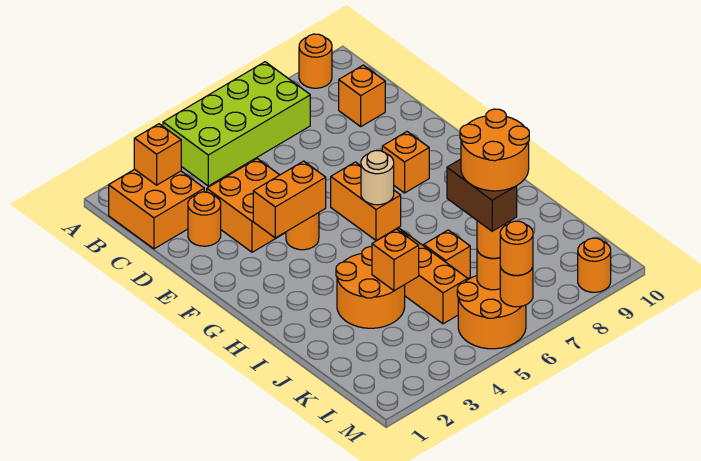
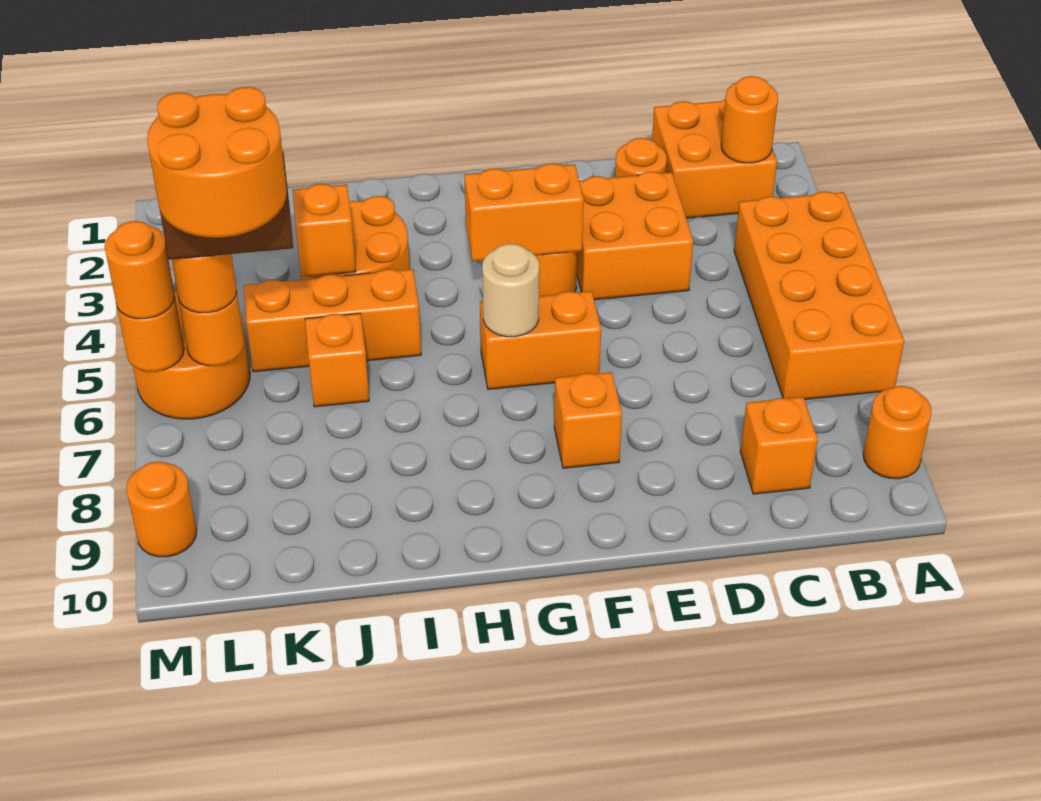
lime brick A4:B7 level 1 -> orange brick A4:B7 level 1
orange brick B2 level 2 -> orange round brick B2 level 2
orange brick F3:F4 level 2 -> orange brick F4:G4 level 2

